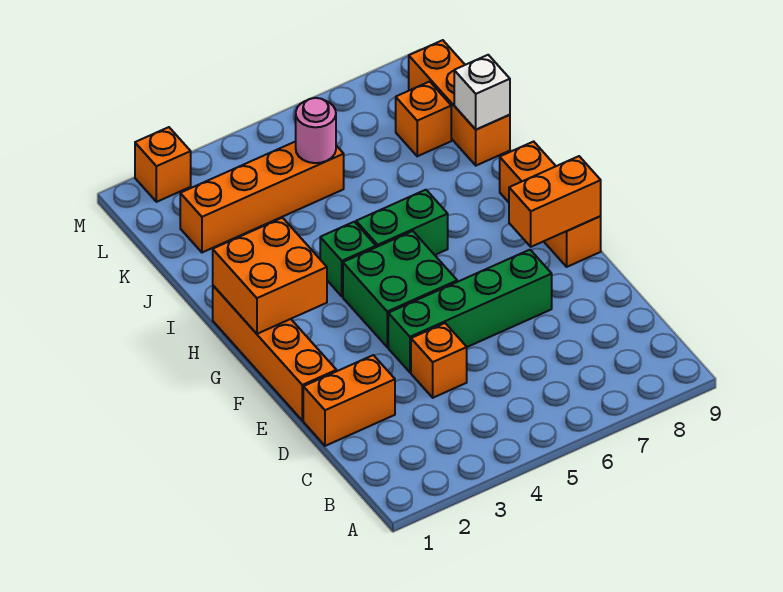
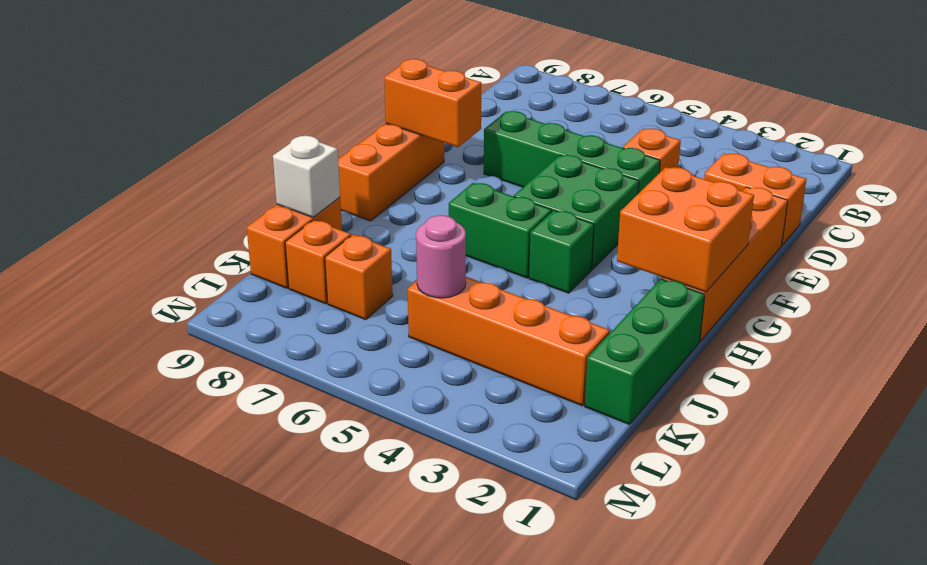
none -> green brick I1:K1 level 1
orange brick J9:L9 level 1 -> orange brick J9:K9 level 1
orange brick M2 level 1 -> orange brick K7 level 1

